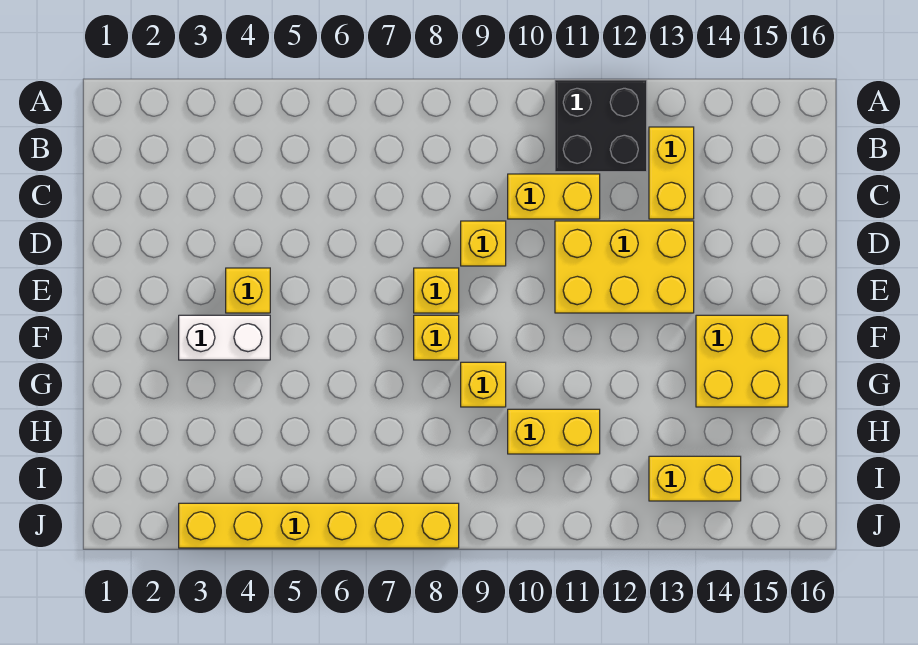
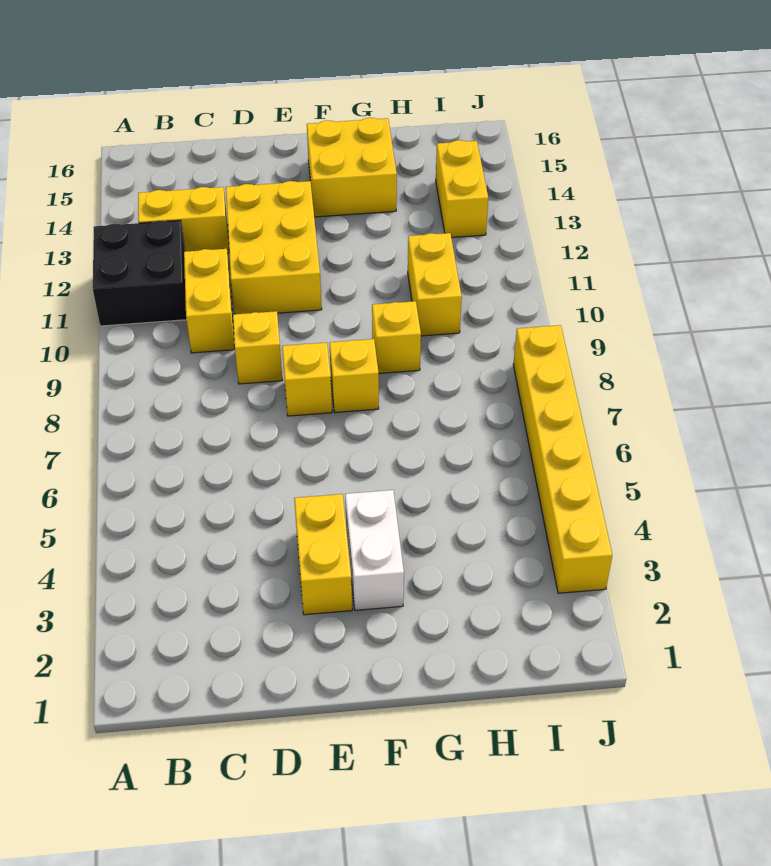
yellow brick E4 level 1 -> yellow brick E3:E4 level 1

